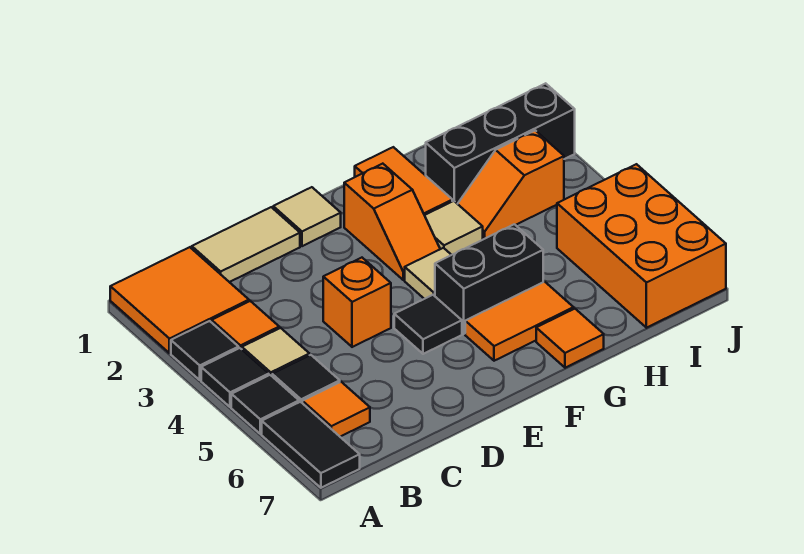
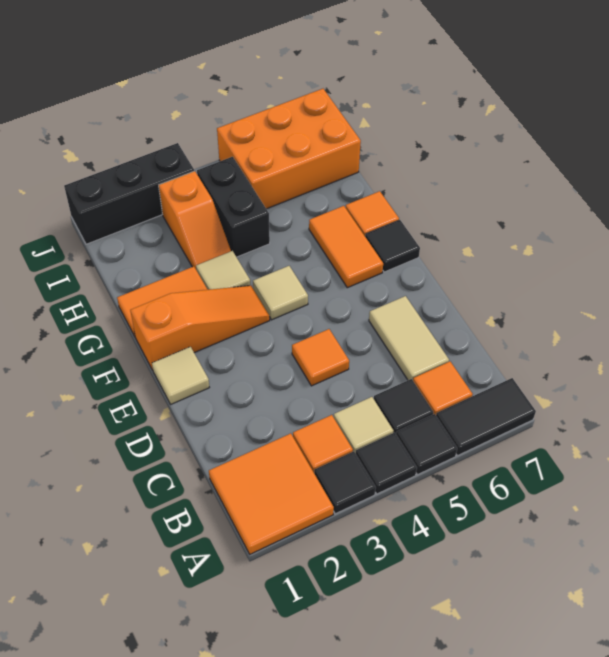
tan tile C1:D1 level 1 -> tan tile C6:D6 level 1
orange brick D4 level 1 -> orange tile D4 level 1
black tile E5 level 1 -> black tile F7 level 1
orange slope F2:F3 level 1 top 2 -> orange slope F1:F3 level 1 top 1
black brick F5:G5 level 1 -> black brick H4:I4 level 1
black brick H2:J2 level 1 -> black brick J1:J3 level 1

